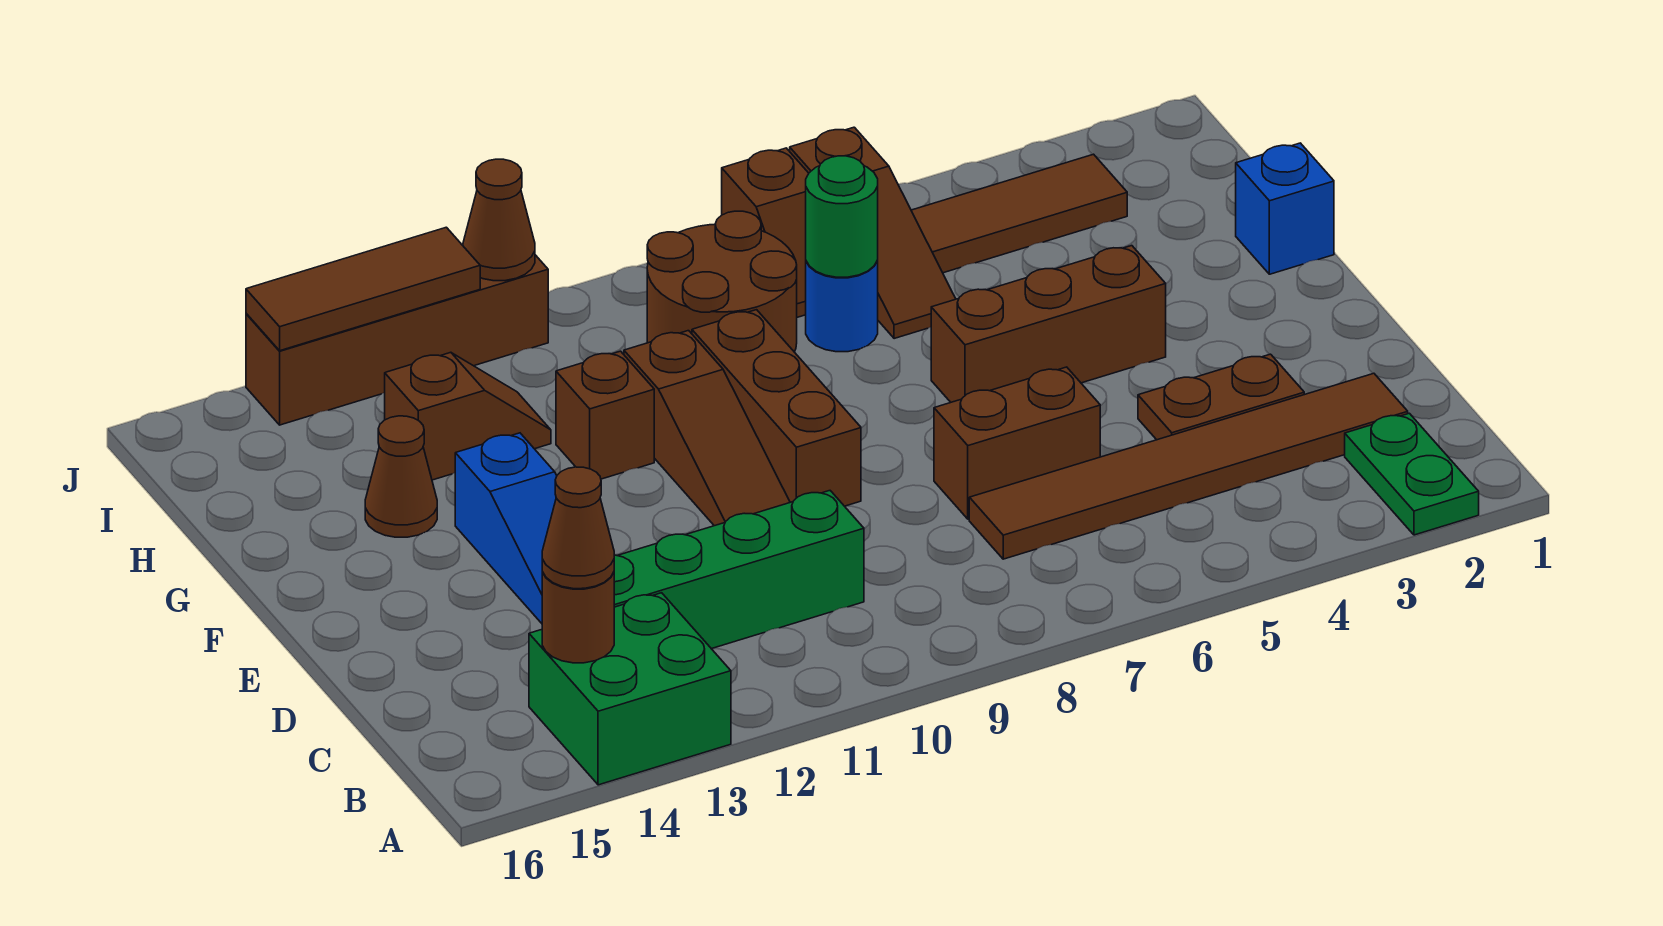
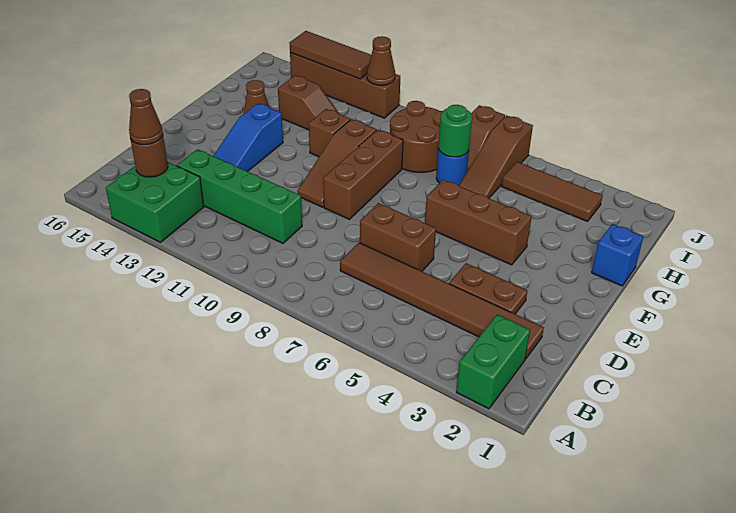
green plate A2:B2 level 1 -> green brick A2:B2 level 1

